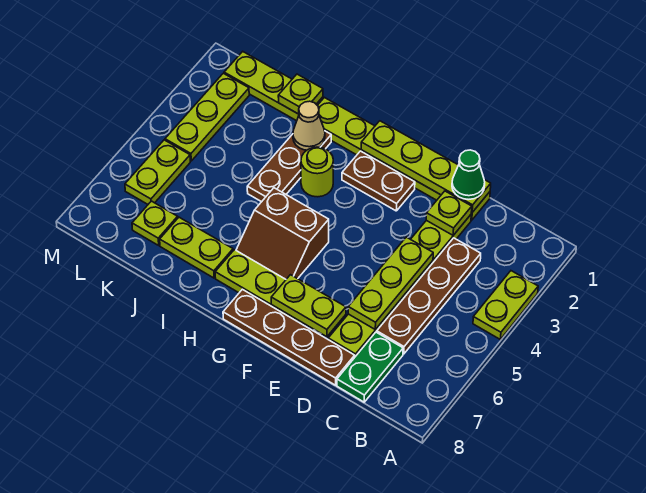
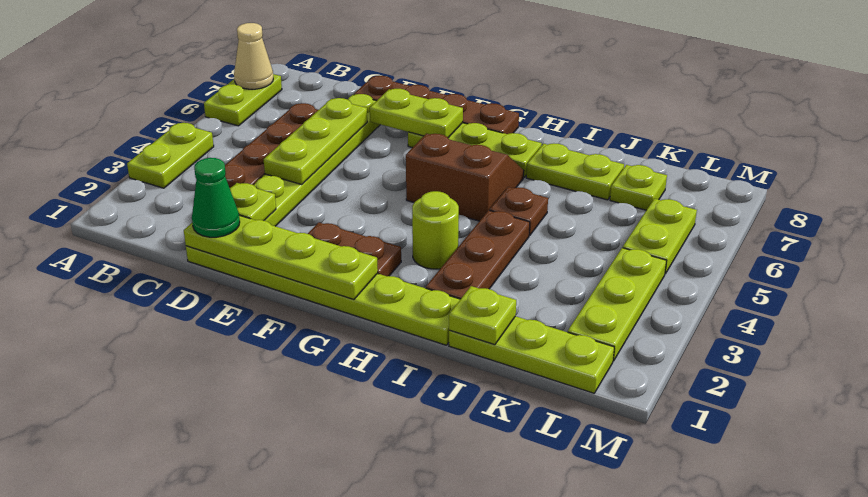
none -> lime plate A6:A7 level 1
green plate C7:C8 level 1 -> none
tan cone I2 level 2 -> tan cone A7 level 2
none -> brown plate I5 level 1

